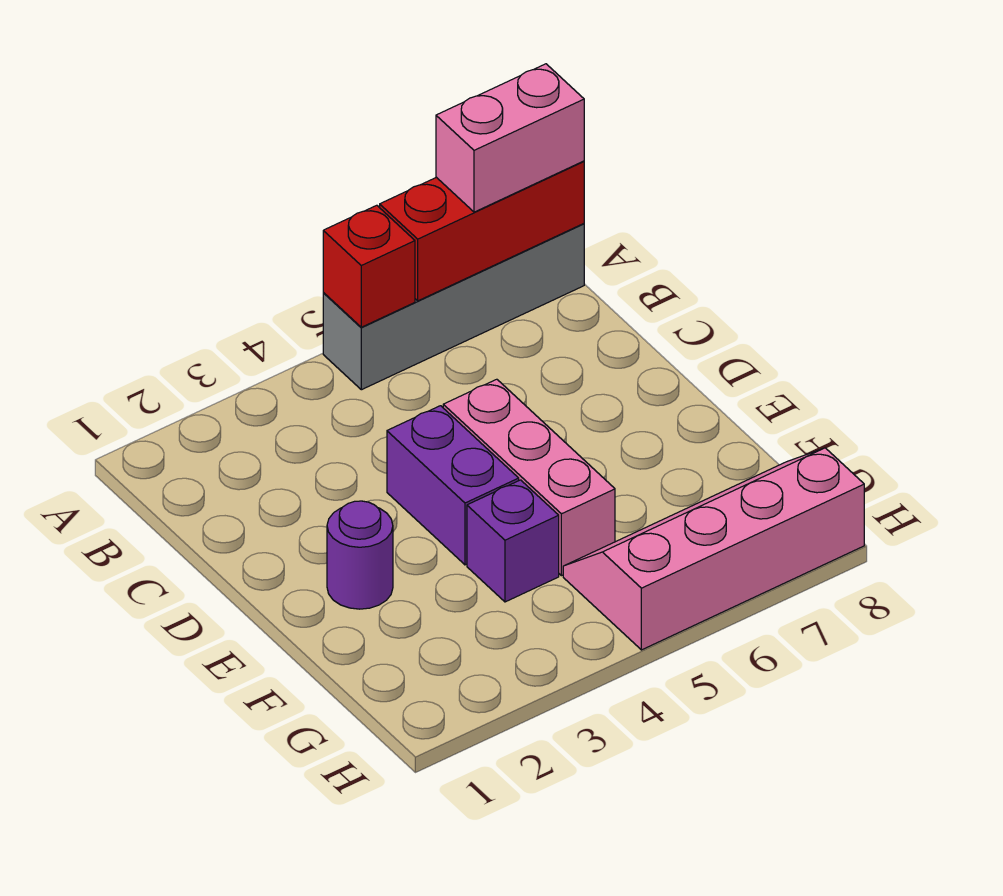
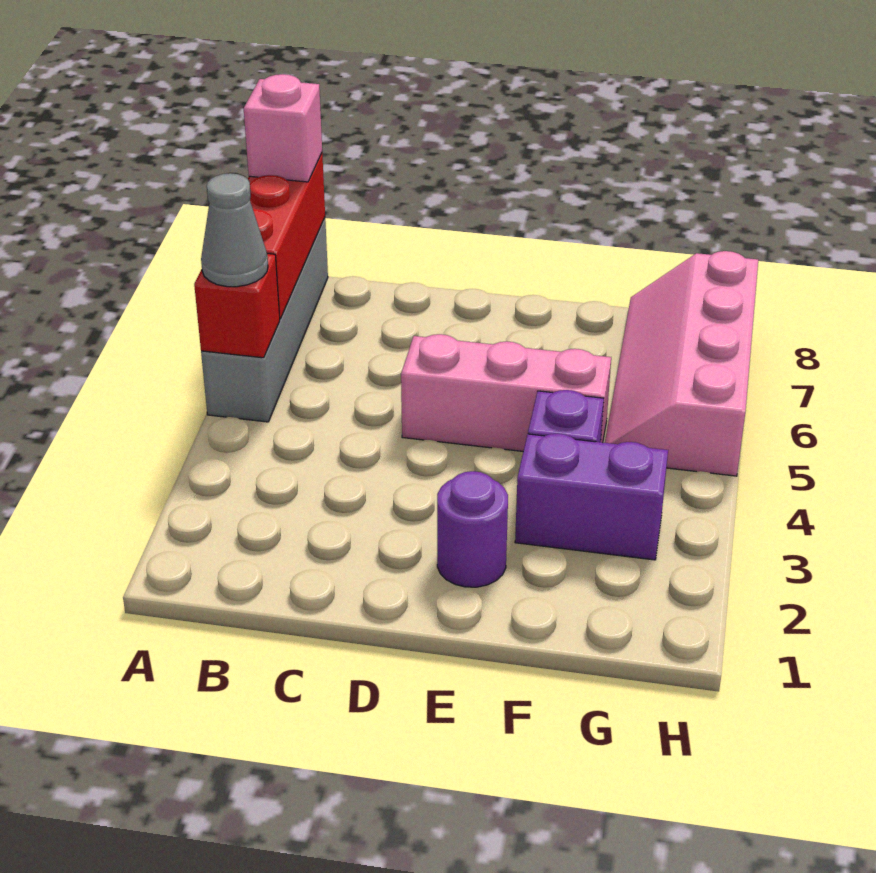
none -> grey cone A5 level 3
pink brick A7:A8 level 3 -> pink brick A8 level 3
purple brick D4:E4 level 1 -> purple brick F3:G3 level 1

